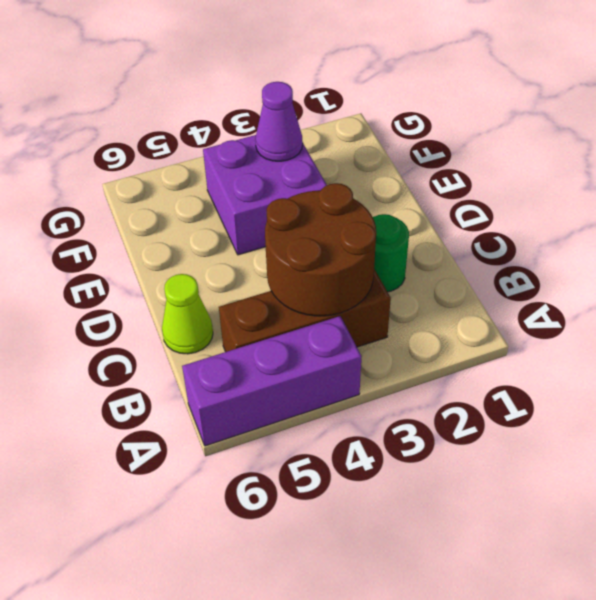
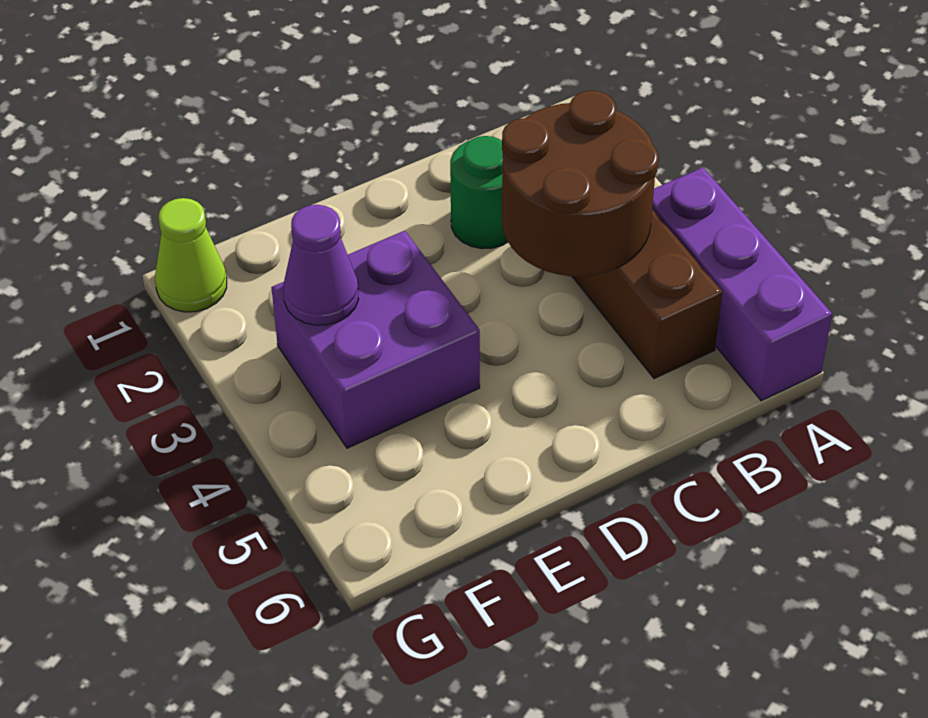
lime cone C6 level 1 -> lime cone G1 level 1

